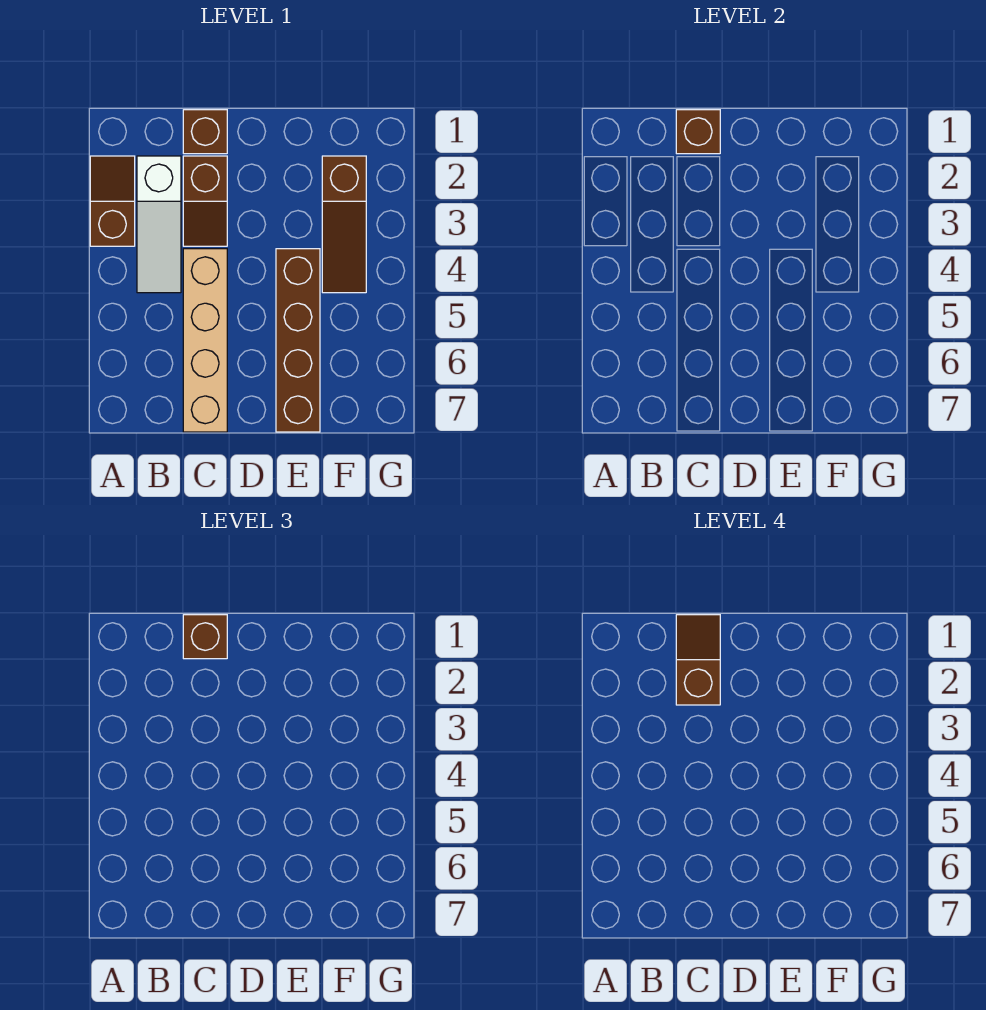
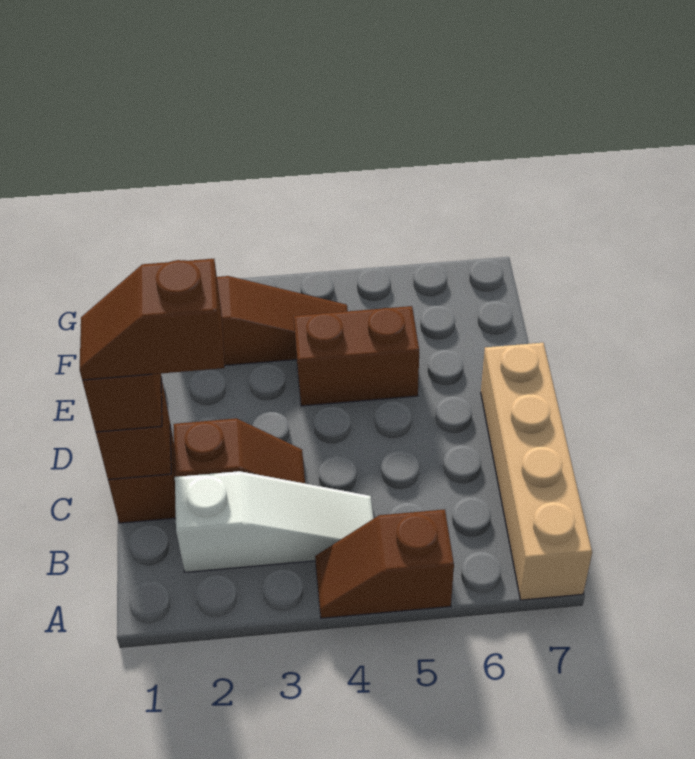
brown slope A2:A3 level 1 top 3 -> brown slope A4:A5 level 1 top 5
tan brick C4:C7 level 1 -> tan brick A7:D7 level 1
brown brick E4:E7 level 1 -> brown brick E4:E5 level 1

